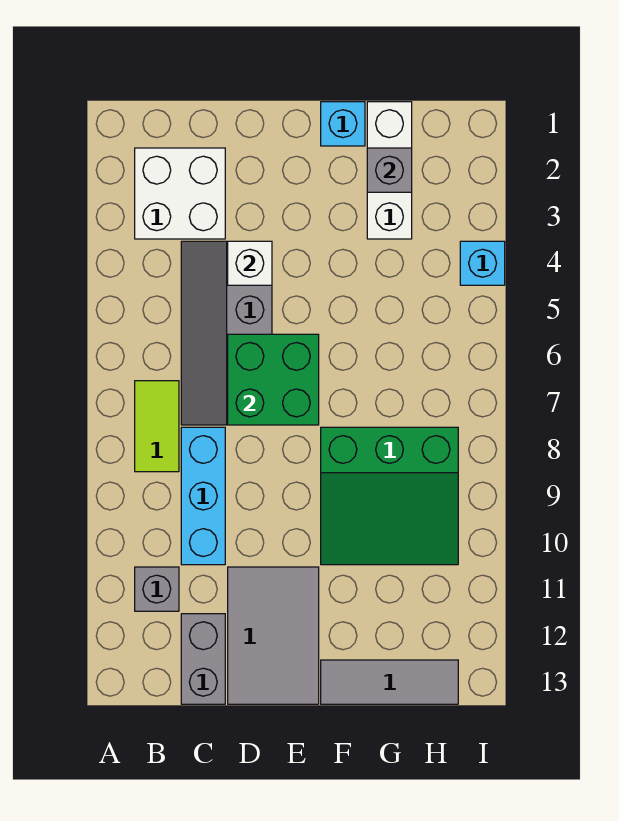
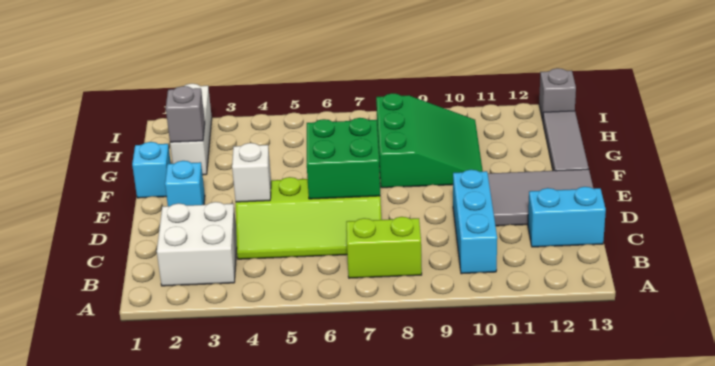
lime tile B7:B8 level 1 -> lime brick B7:B8 level 1
grey brick B11 level 1 -> grey brick I13 level 1
grey slope C4:D7 level 1 top D -> lime slope C4:D7 level 1 top D
cyan brick C8:C10 level 1 -> cyan brick B10:D10 level 1
grey brick C12:C13 level 1 -> cyan brick C12:C13 level 1
white brick G1:G3 level 1 -> white brick G2:I2 level 1
cyan brick I4 level 1 -> cyan brick E2 level 1

